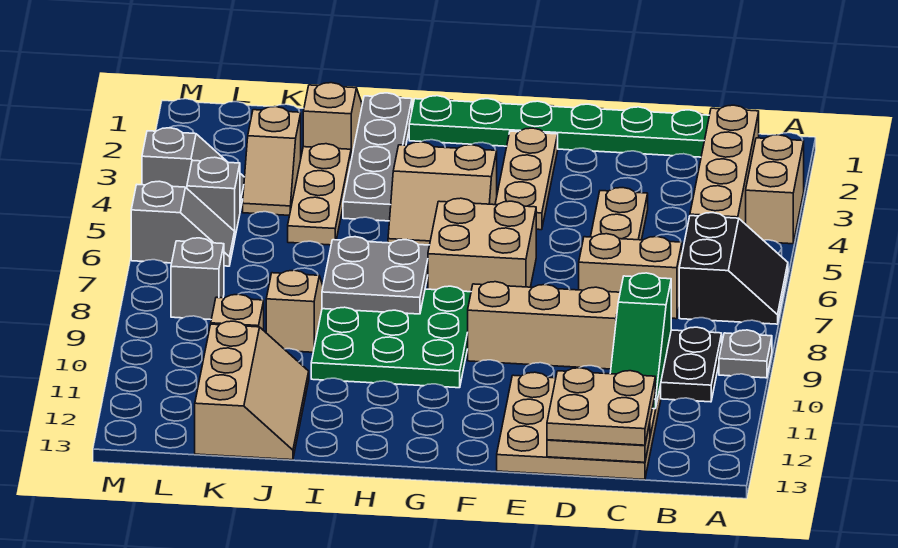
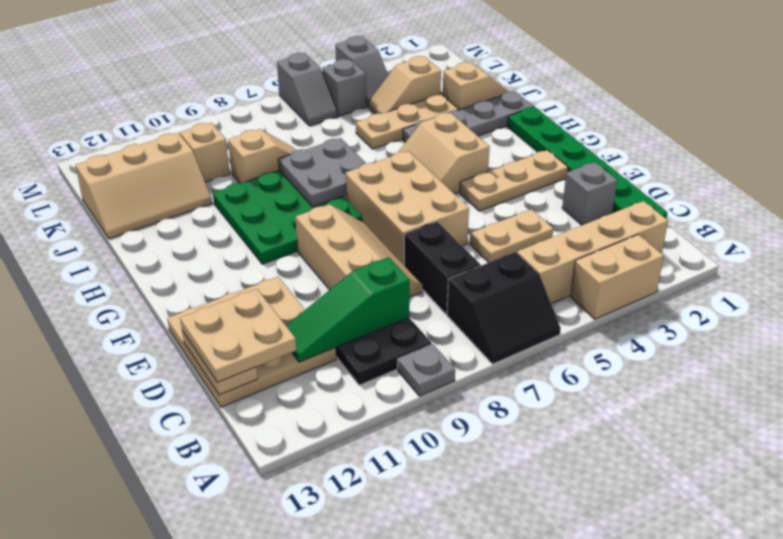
tan brick C7:D7 level 1 -> black brick C7:D7 level 1
tan brick F6:G7 level 1 -> tan brick E6:G7 level 1
grey brick L8 level 1 -> grey brick D2 level 1

